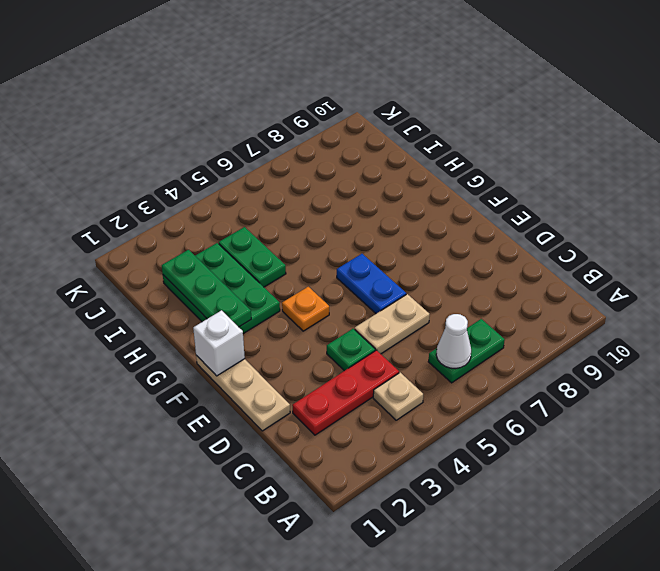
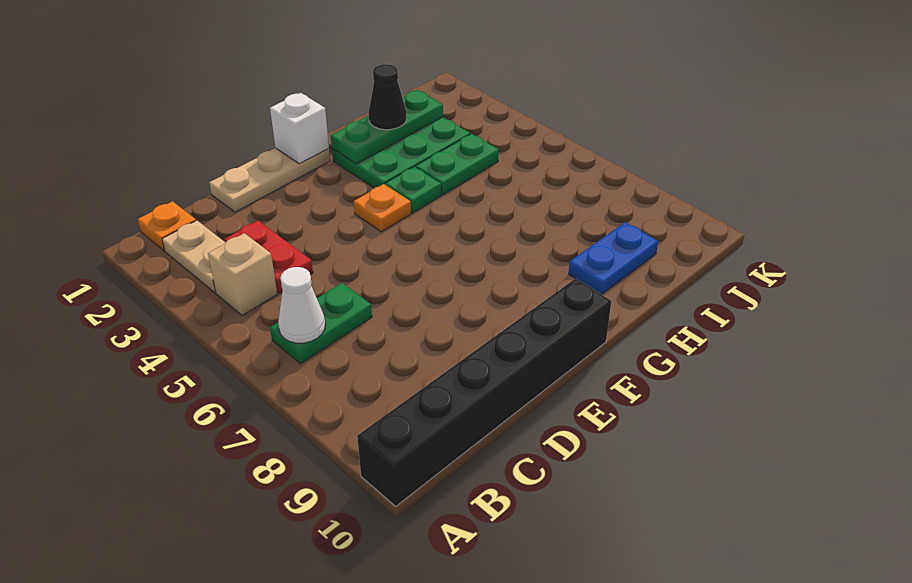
none -> black brick A10:F10 level 1
none -> orange plate B1 level 1
tan plate B4 level 1 -> tan brick B4 level 1
green plate B6:B7 level 1 -> green plate B6:C6 level 1
red plate C2:C4 level 1 -> red plate C3:C4 level 1
green plate D4 level 1 -> green plate G4 level 1
tan plate D5:D6 level 1 -> tan plate B2:B3 level 1
blue plate E6:F6 level 1 -> blue plate H9:I9 level 1
none -> black cone H2 level 3

